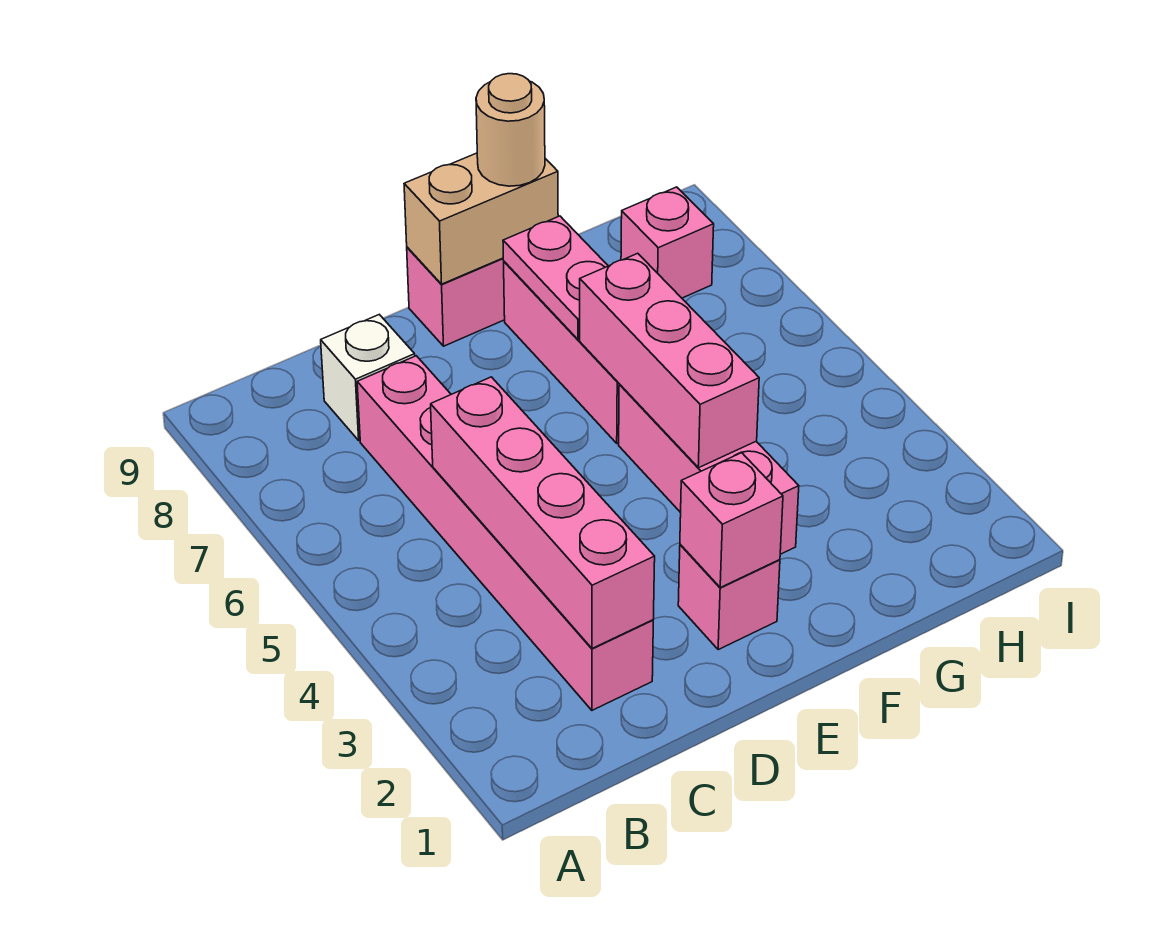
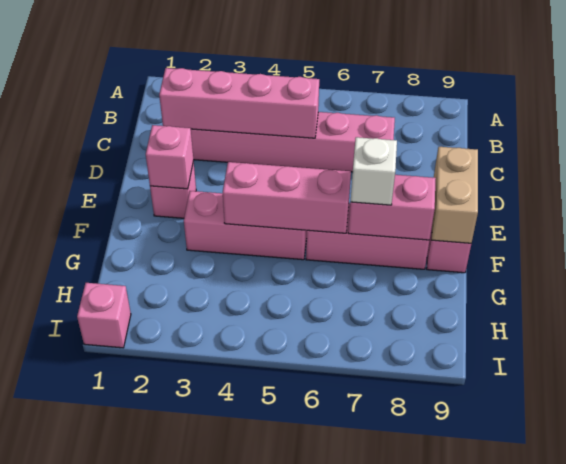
white brick C8 level 1 -> white brick F7 level 3
pink plate F7:F8 level 2 -> pink brick F7:F8 level 2
tan round brick F9 level 3 -> none
pink brick H8 level 1 -> pink brick I1 level 1

